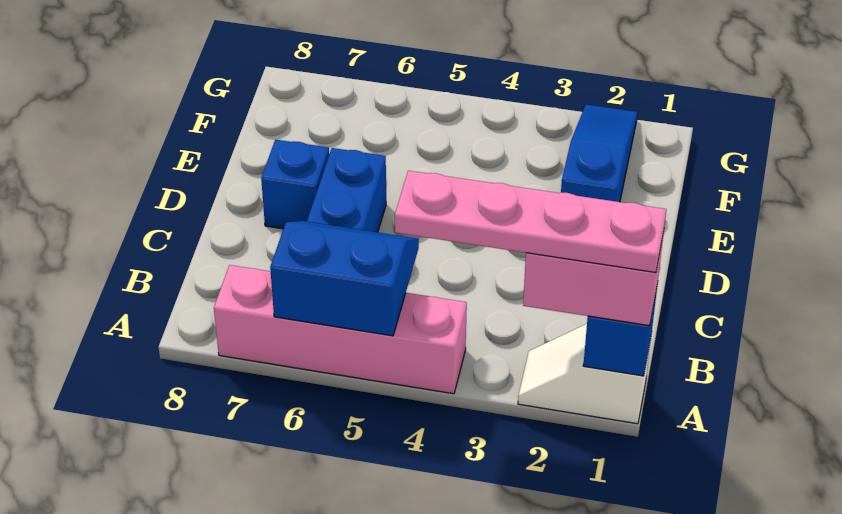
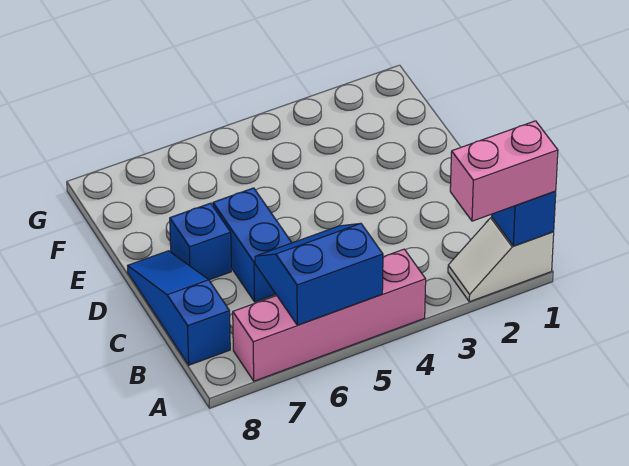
pink plate A1:A4 level 4 -> none
blue slope E2:G2 level 1 top E -> blue slope B8:D8 level 1 top B

